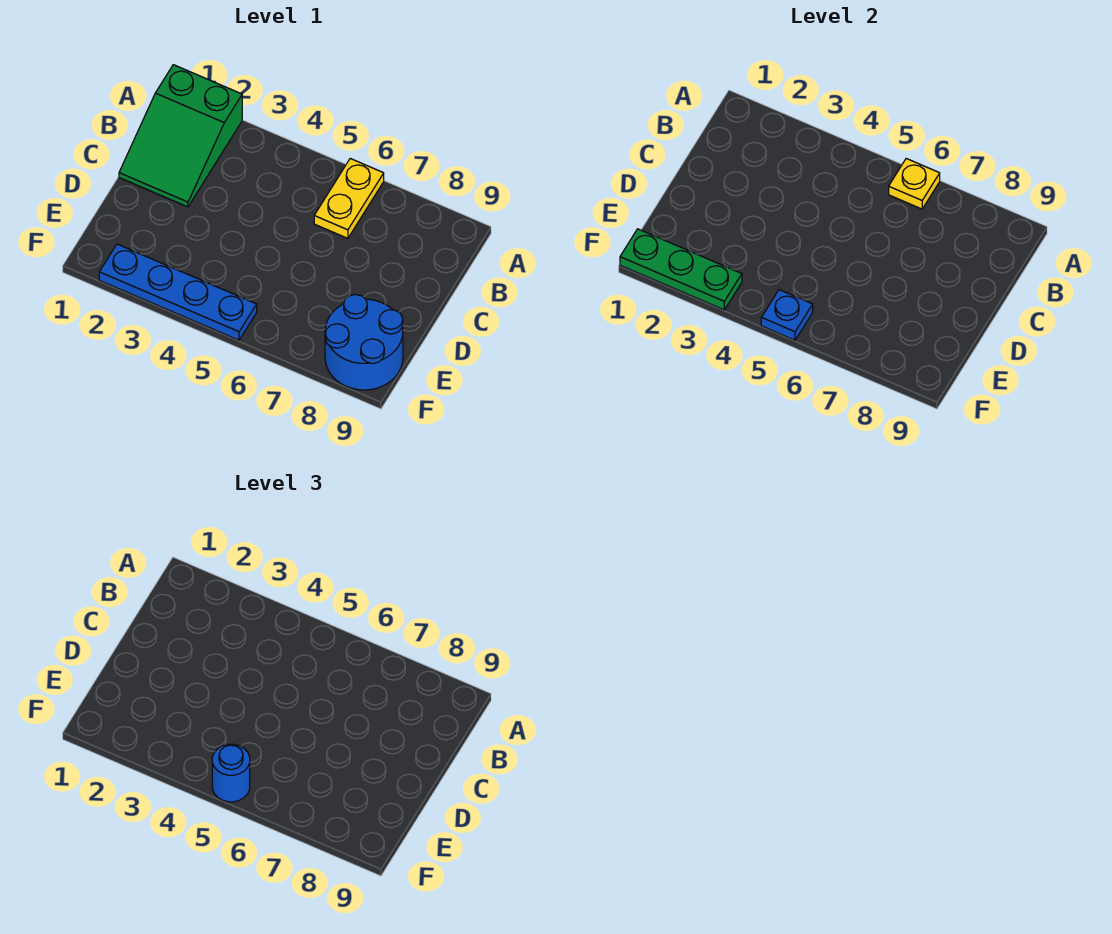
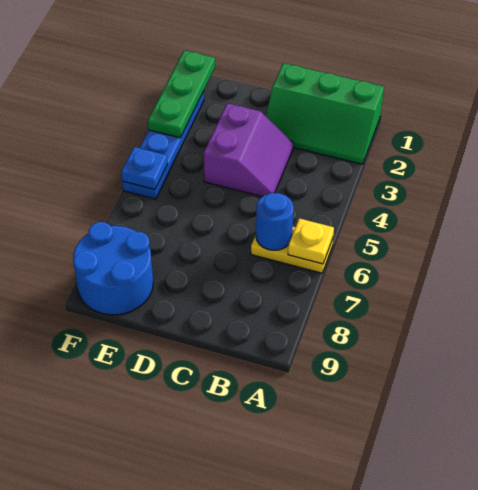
green slope A1:C2 level 1 top A -> green slope A1:C2 level 1 top 1
none -> purple slope C3:D4 level 1 top D
blue round brick F5 level 3 -> blue round brick B6 level 2

